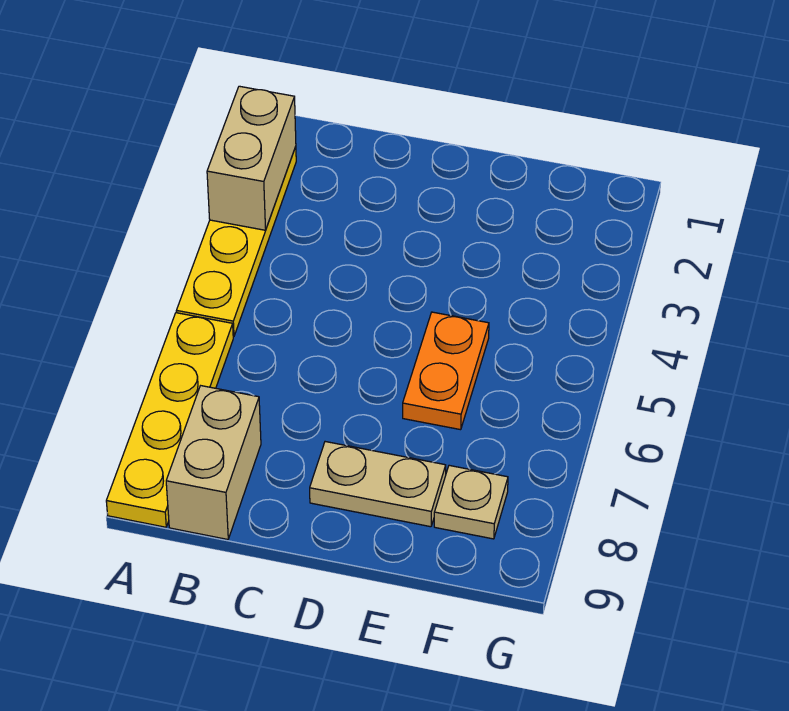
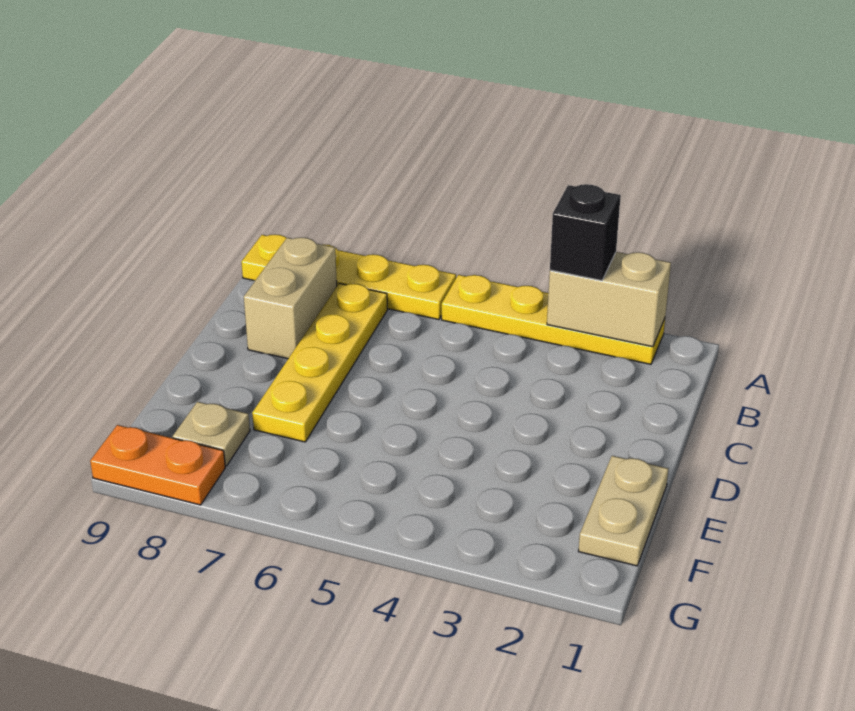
none -> black brick A3 level 3
none -> yellow plate B7:E7 level 1
tan brick B8:B9 level 1 -> tan brick B8:C8 level 1
tan plate D8:E8 level 1 -> tan plate E1:F1 level 1
orange plate E5:E6 level 1 -> orange plate G8:G9 level 1

